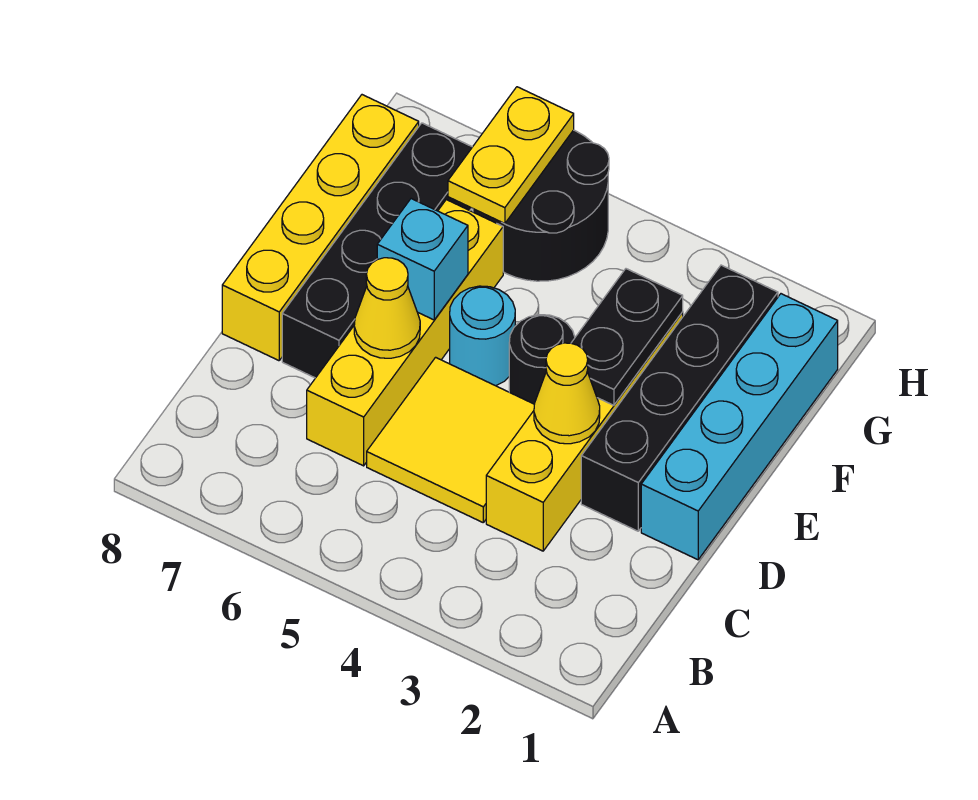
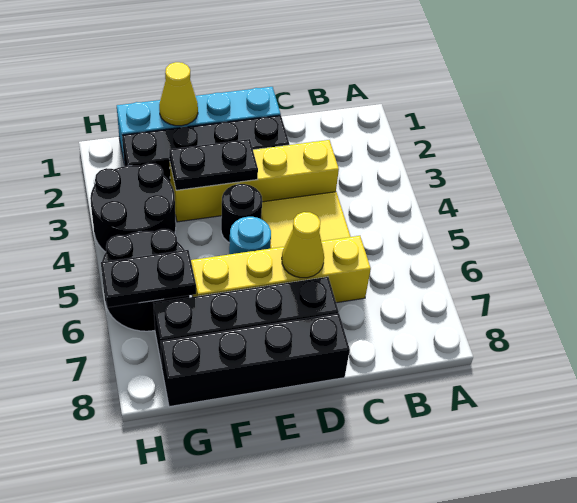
yellow cone D3 level 2 -> yellow cone F1 level 2
yellow brick D8:G8 level 1 -> black brick D8:G8 level 1
cyan brick E6 level 2 -> none
none -> black round brick G3:H4 level 1
yellow plate G6:H6 level 2 -> black plate G6:H6 level 2

